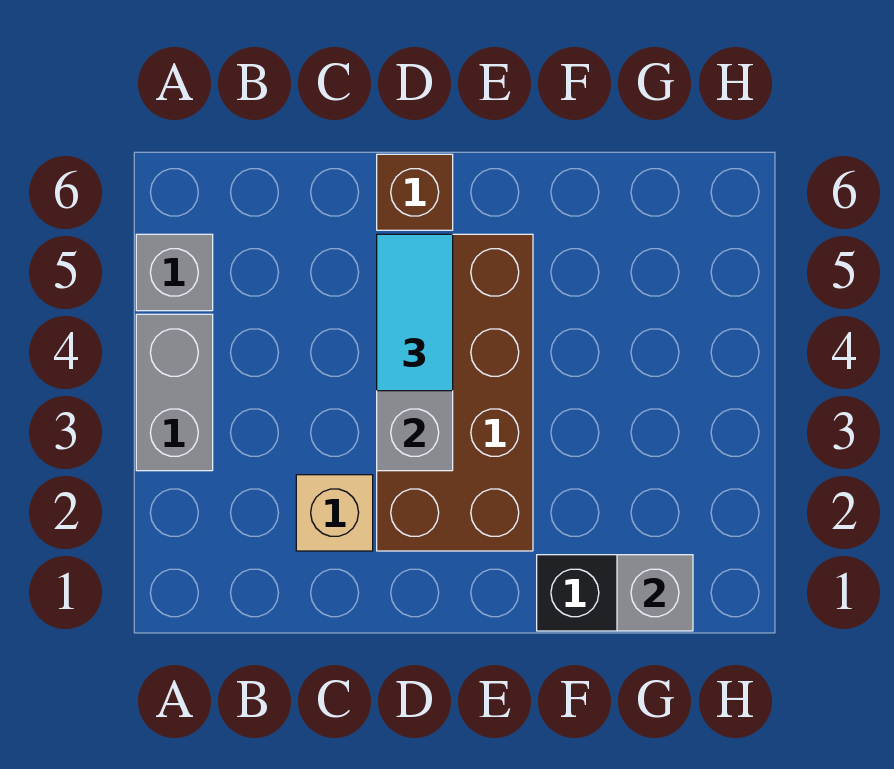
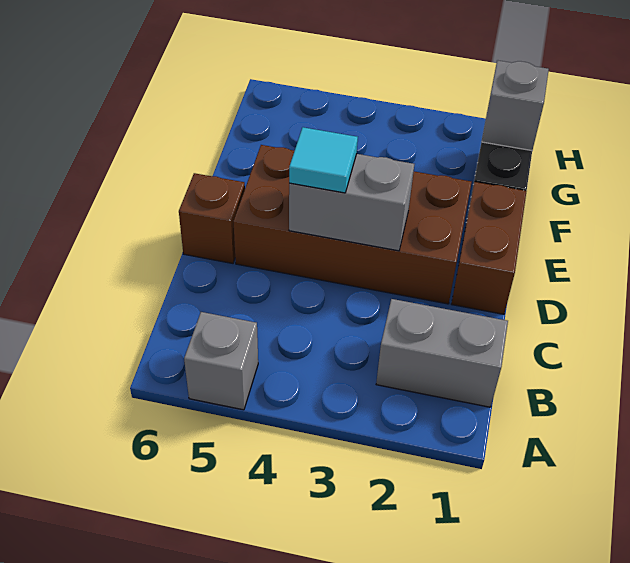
grey brick A3:A4 level 1 -> grey brick B1:B2 level 1
tan brick C2 level 1 -> none
none -> brown brick D1:E1 level 1
cyan tile D4:D5 level 3 -> cyan tile D4 level 3

